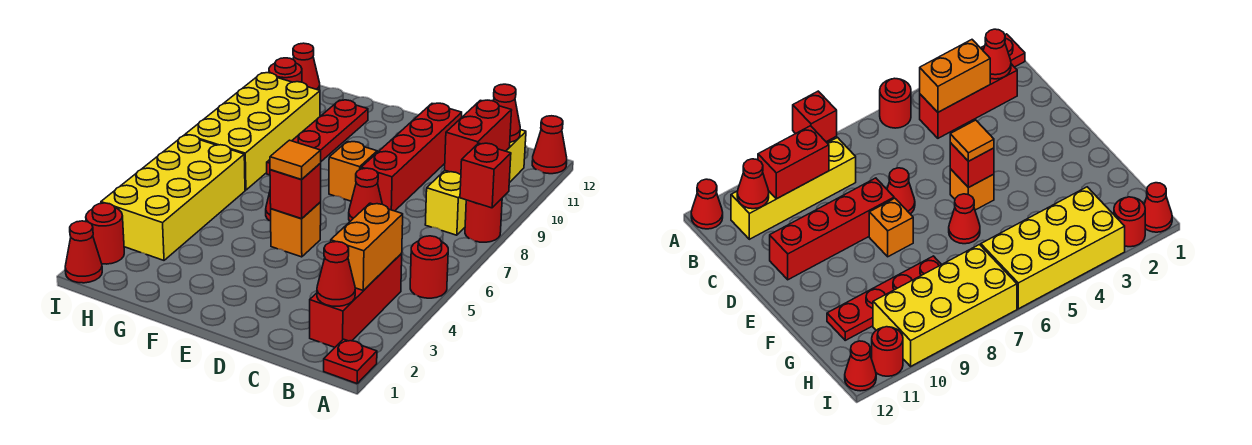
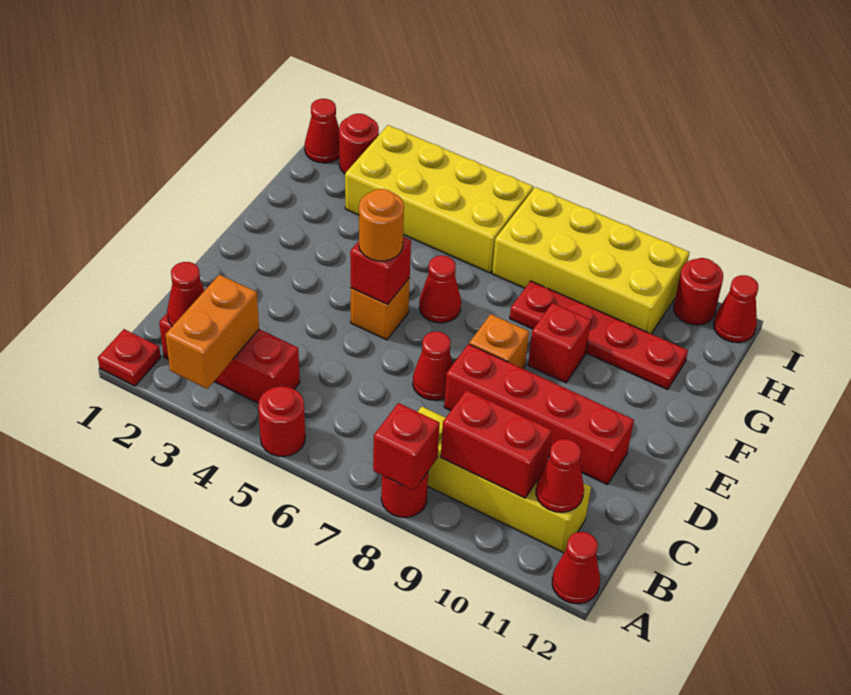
orange brick B3:B4 level 2 -> orange brick A3:B3 level 2
orange tile E5 level 3 -> orange round brick E5 level 3
none -> red brick F9 level 1

